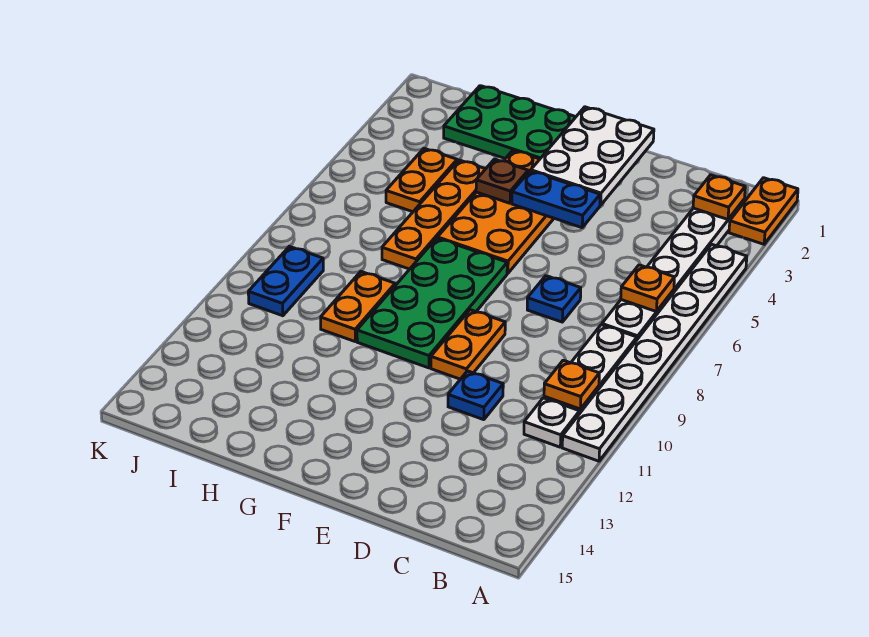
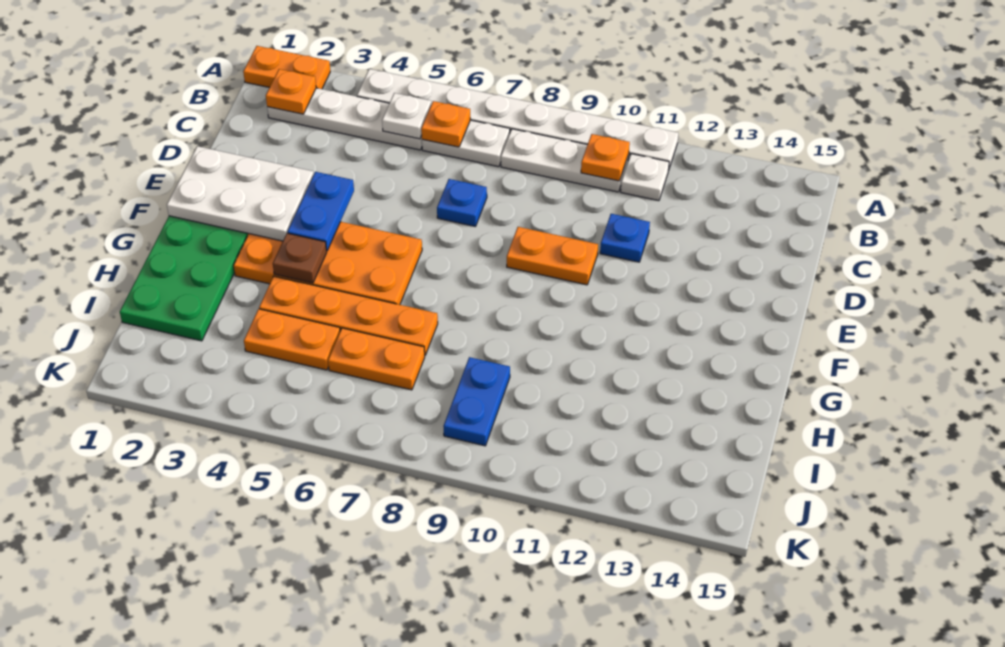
none -> white plate B5 level 2
green plate F7:G10 level 1 -> none
orange plate H9:H10 level 1 -> orange plate I6:I7 level 1
blue plate J9:J10 level 1 -> blue plate I9:J9 level 1

